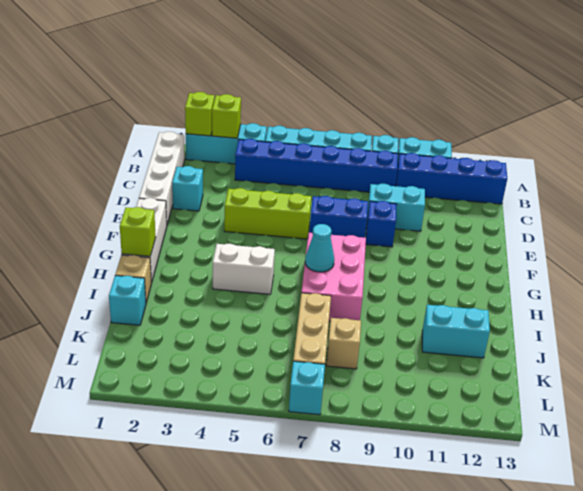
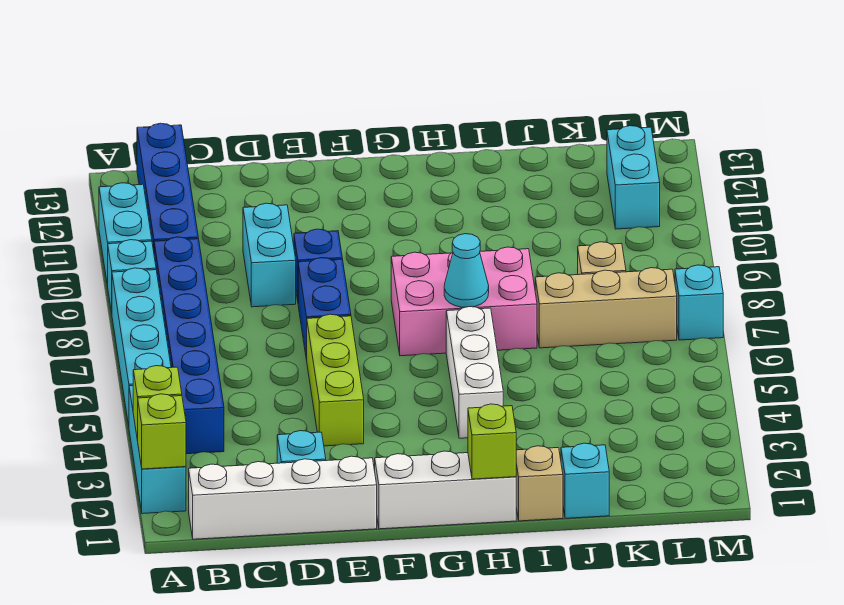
white brick H4:H5 level 1 -> white brick H4:H6 level 1
cyan brick J11:J12 level 1 -> cyan brick L11:L12 level 1

